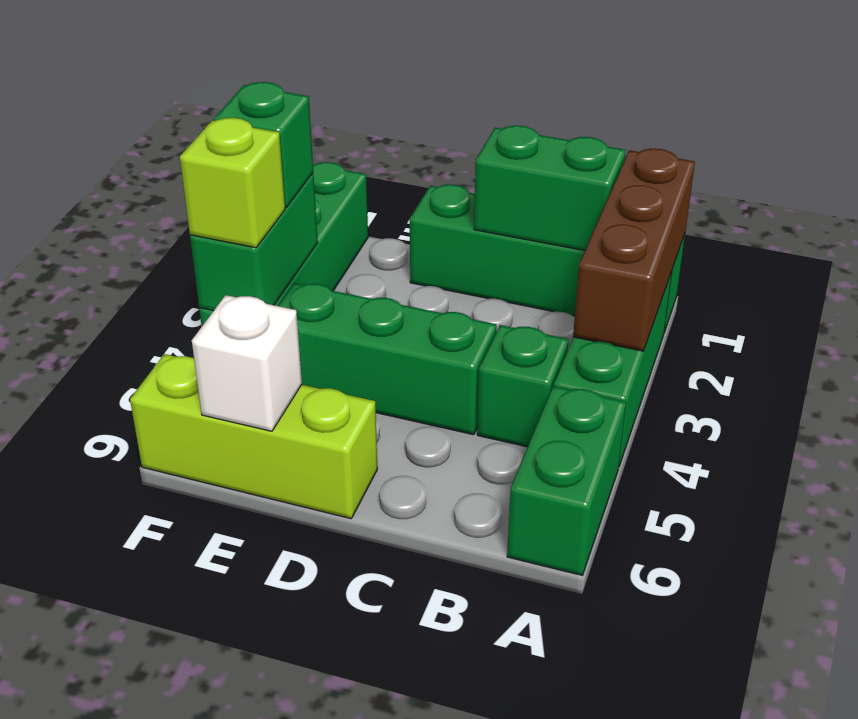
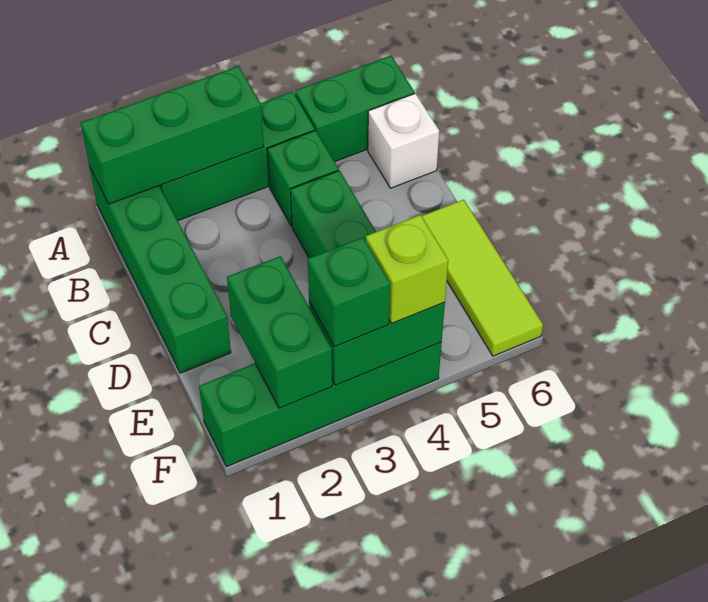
brown brick A1:A3 level 2 -> green brick A1:A3 level 2
green brick B1:C1 level 2 -> green brick E2:F2 level 2
lime brick D6:F6 level 1 -> lime tile D6:F6 level 1
white brick E6 level 2 -> white brick B6 level 1

